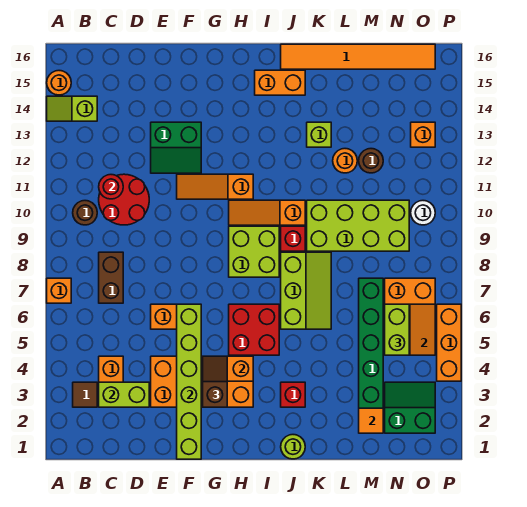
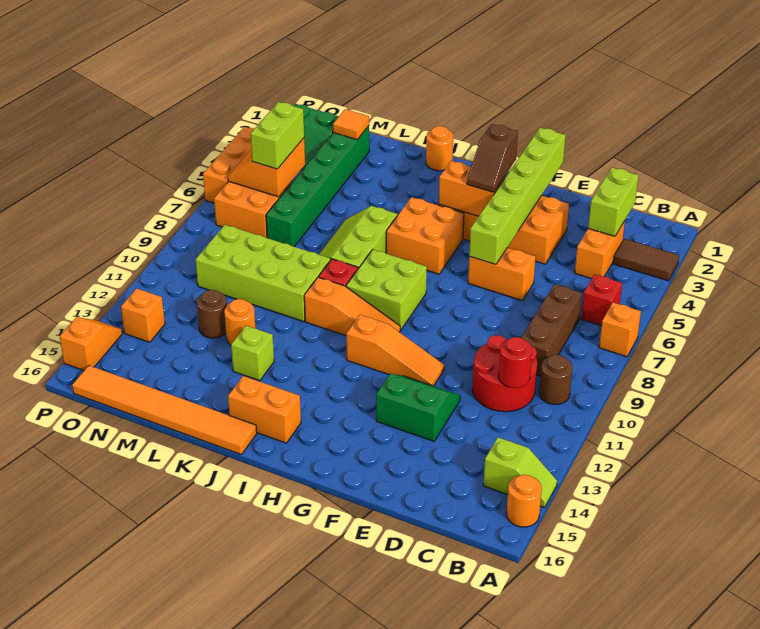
brown tile B3 level 1 -> brown tile A3:B3 level 1
lime brick C3:D3 level 2 -> lime brick C2:C3 level 2
brown brick C7:C8 level 1 -> brown brick C7:C9 level 1
red brick H5:I6 level 1 -> orange brick H5:I6 level 1
lime round brick J1 level 1 -> orange round brick J1 level 1
red brick J3 level 1 -> red brick B6 level 1
white round brick O10 level 1 -> none
none -> orange slope P14:P15 level 1 top 15

